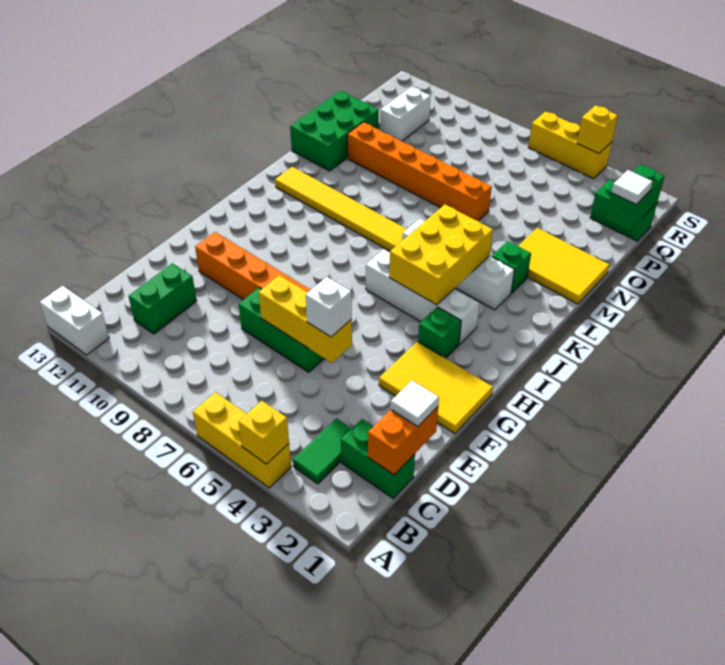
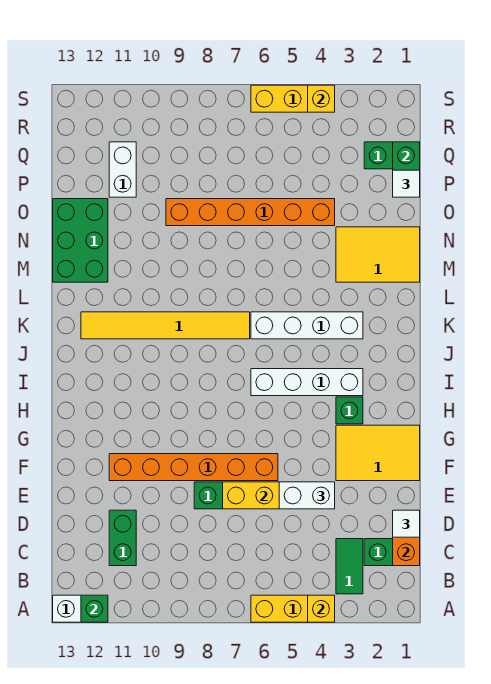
white brick E5 level 3 -> white brick E4:E5 level 3
yellow brick I4:K5 level 2 -> none
green brick L3 level 1 -> green brick A12 level 2
orange brick N6:N11 level 1 -> orange brick O4:O9 level 1

